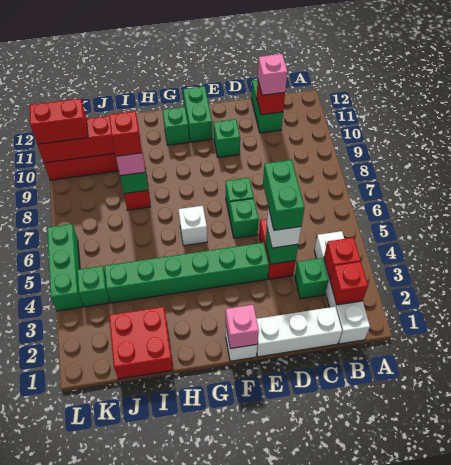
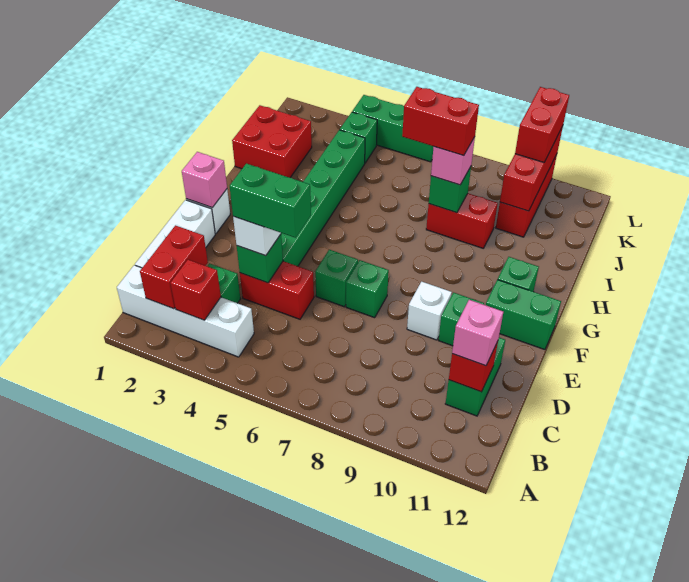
red brick B2 level 2 -> red brick B2:C2 level 2
green brick C11:C12 level 1 -> green brick C11:D11 level 1
white brick G6 level 1 -> white brick E9 level 1
red brick I8 level 4 -> red brick I7:I8 level 4

